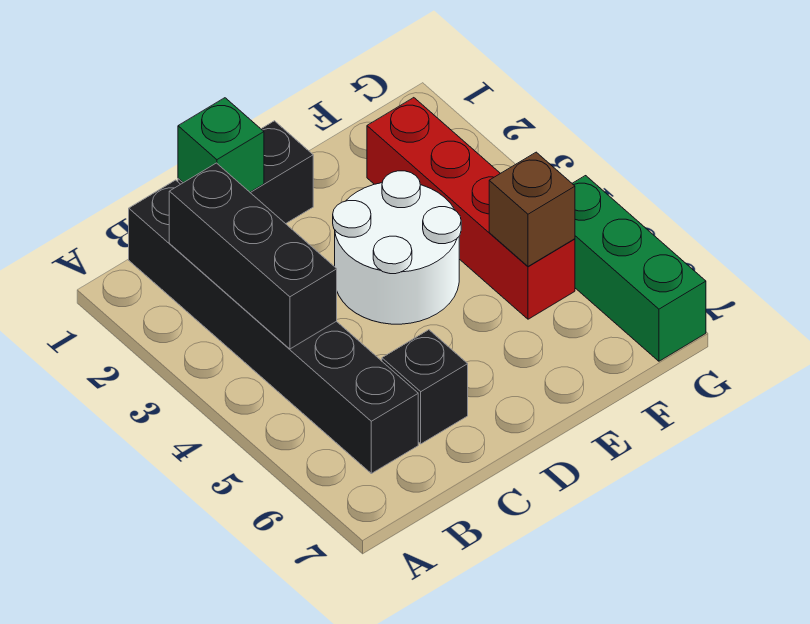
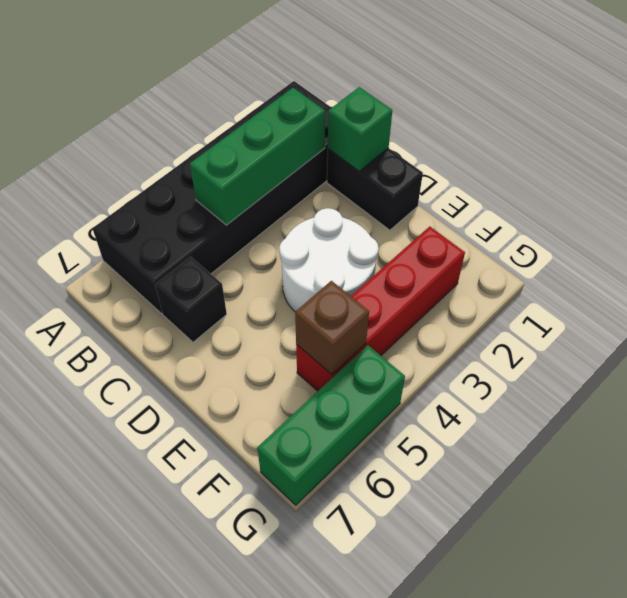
black brick B1:B6 level 1 -> black brick A1:B6 level 1
black brick B2:B4 level 2 -> green brick B2:B4 level 2

